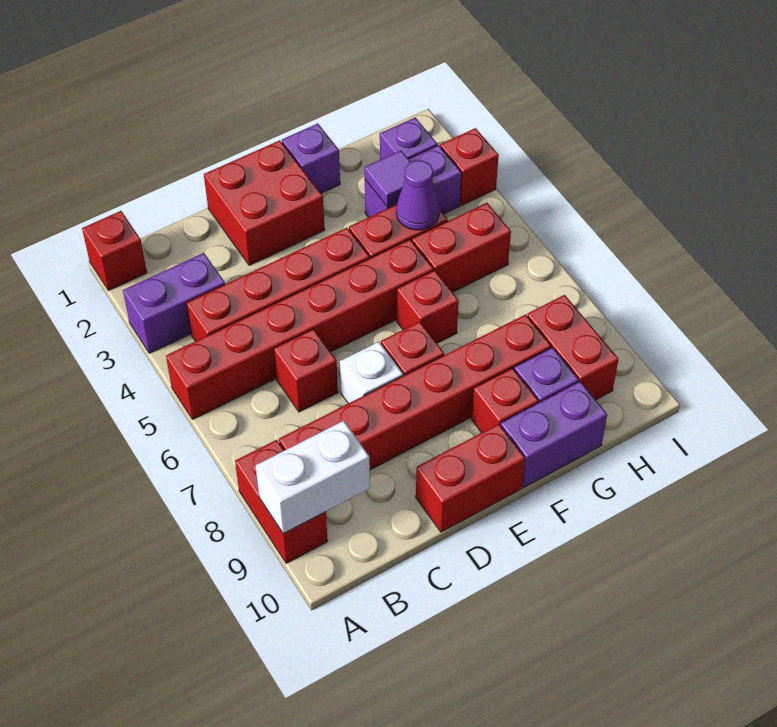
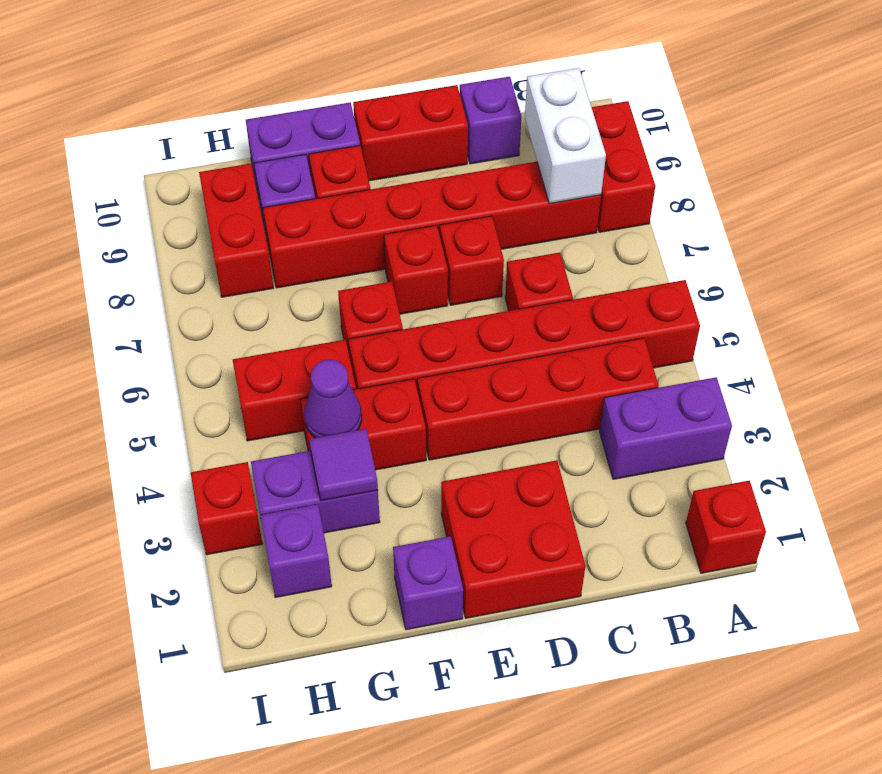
white brick A9:B9 level 2 -> white brick B8:B9 level 2
none -> purple brick C10 level 1
white brick D7 level 1 -> red brick D7 level 1

